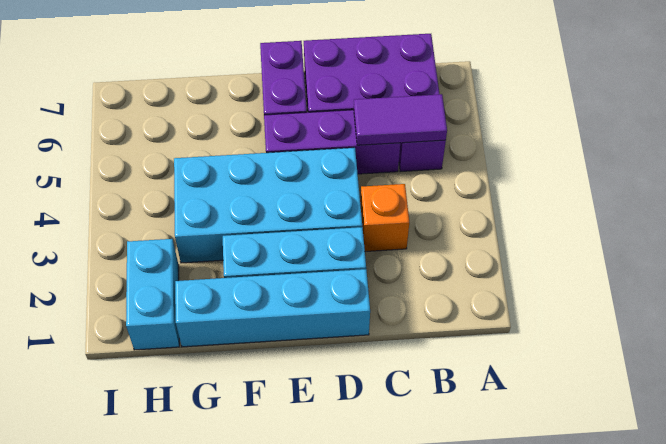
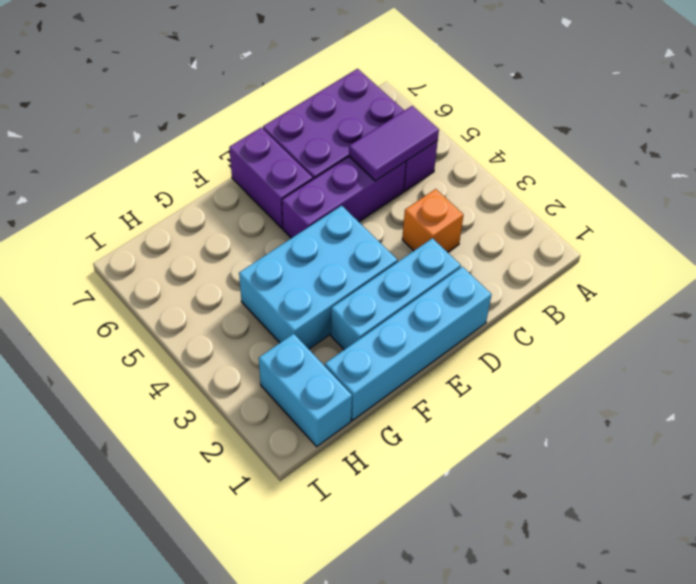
cyan brick D3:G4 level 1 -> cyan brick E3:G4 level 1

